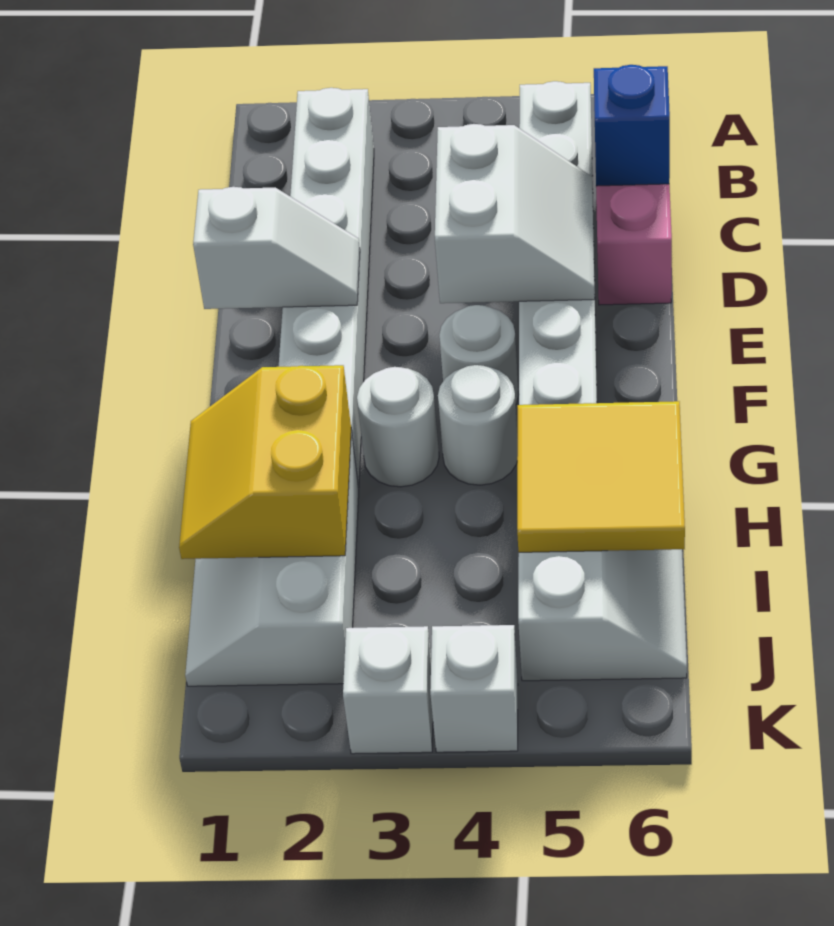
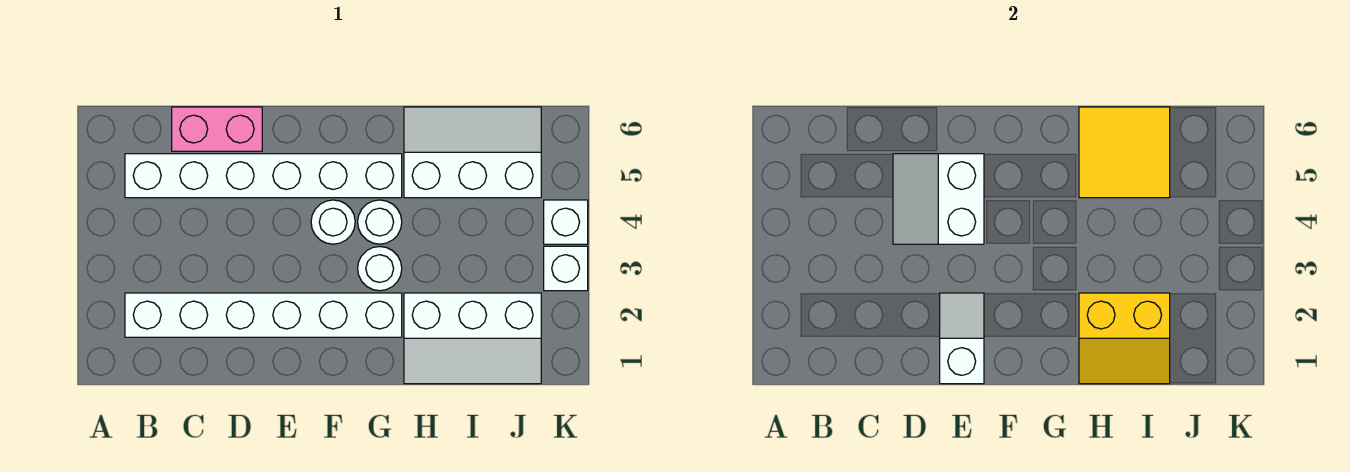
blue brick C6 level 2 -> none
white slope D4:E5 level 2 top 4 -> white slope D4:E5 level 2 top E

